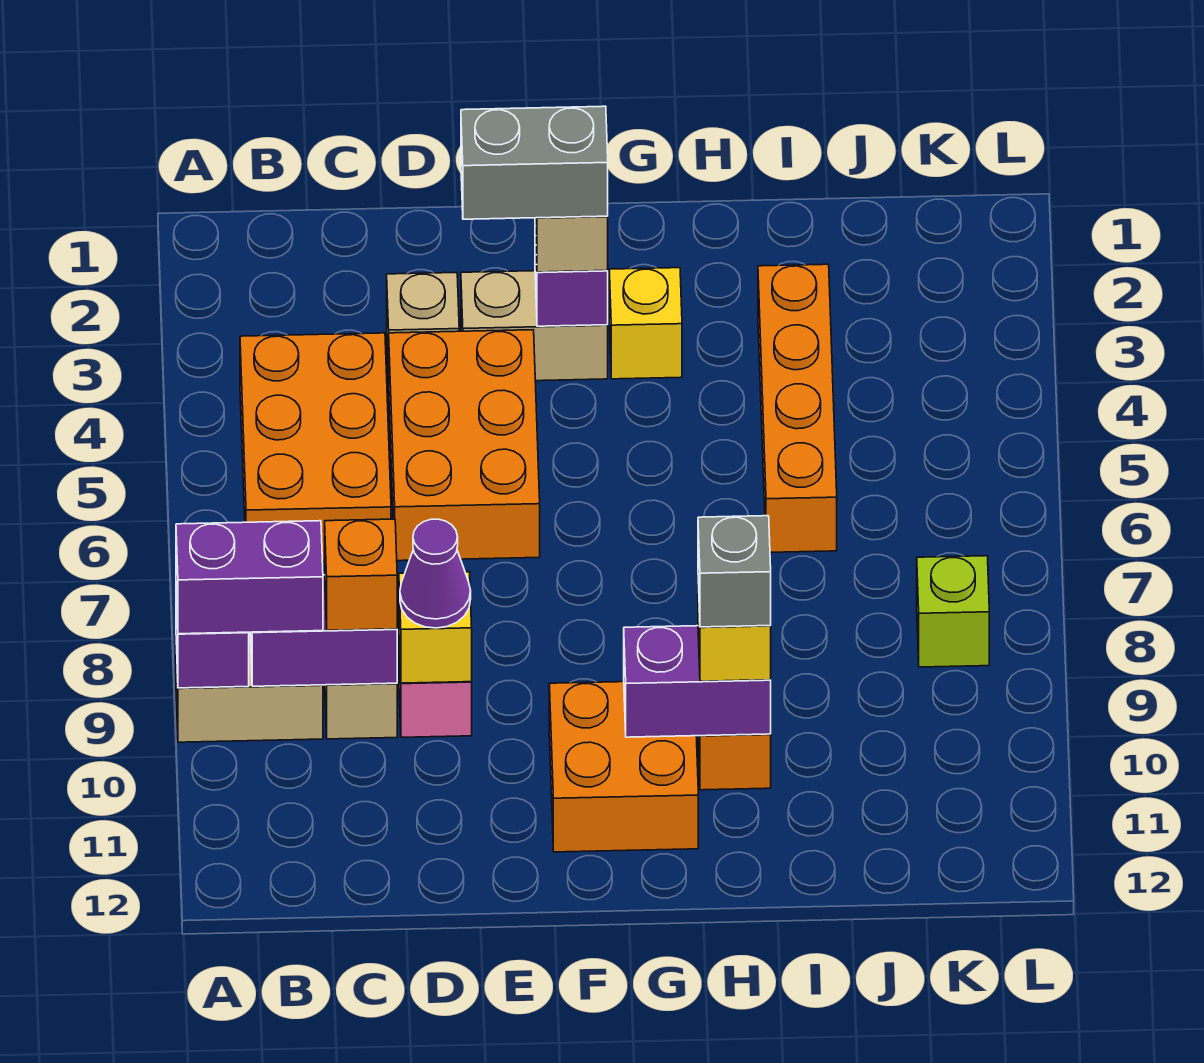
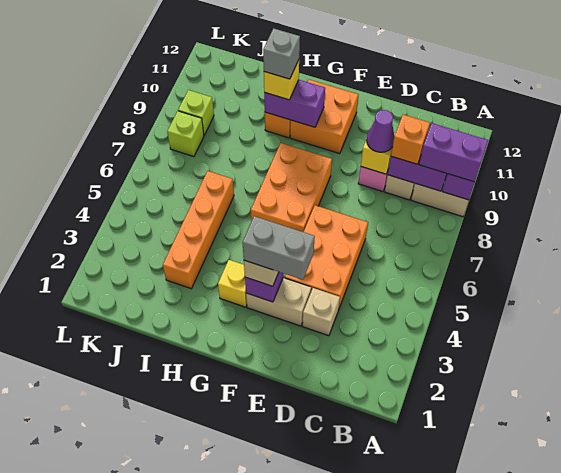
orange brick B4:C6 level 1 -> orange brick F6:G8 level 1
none -> lime brick K9 level 1

